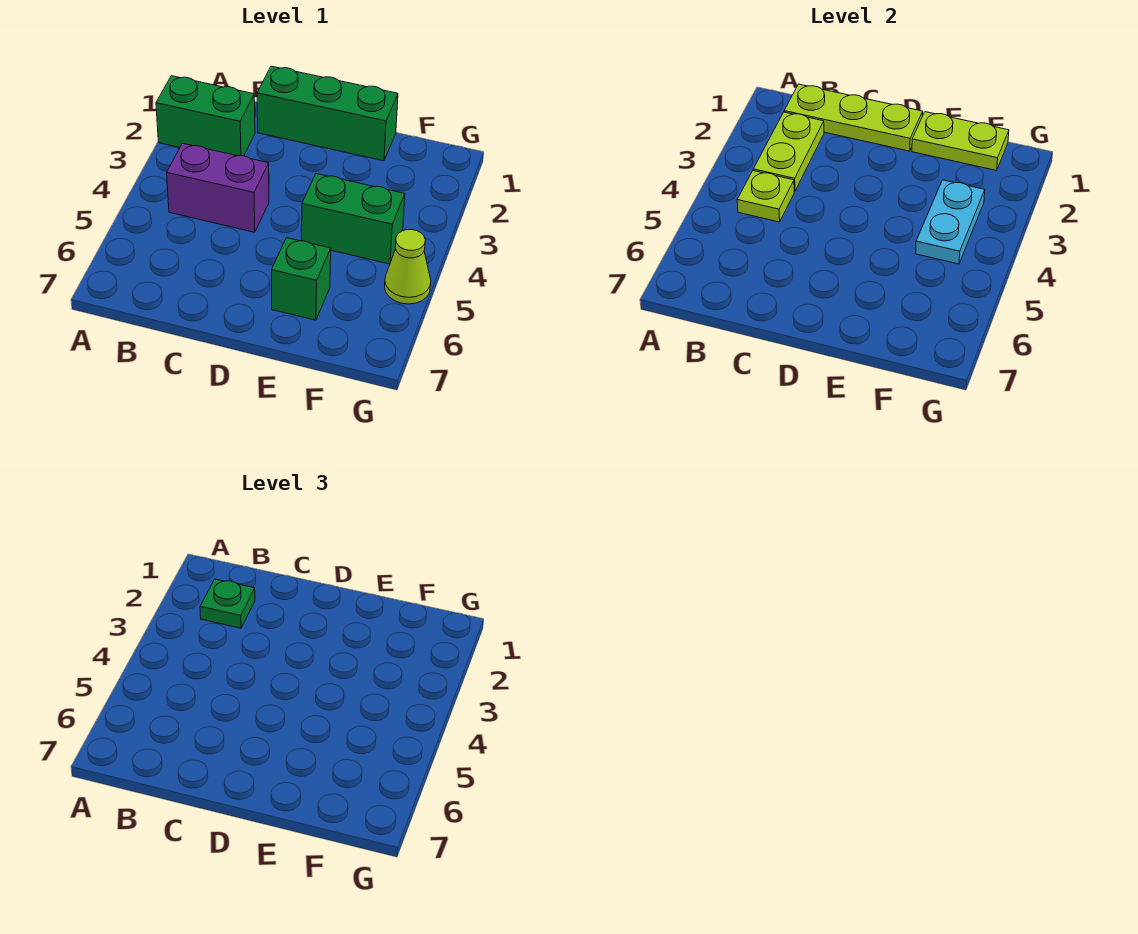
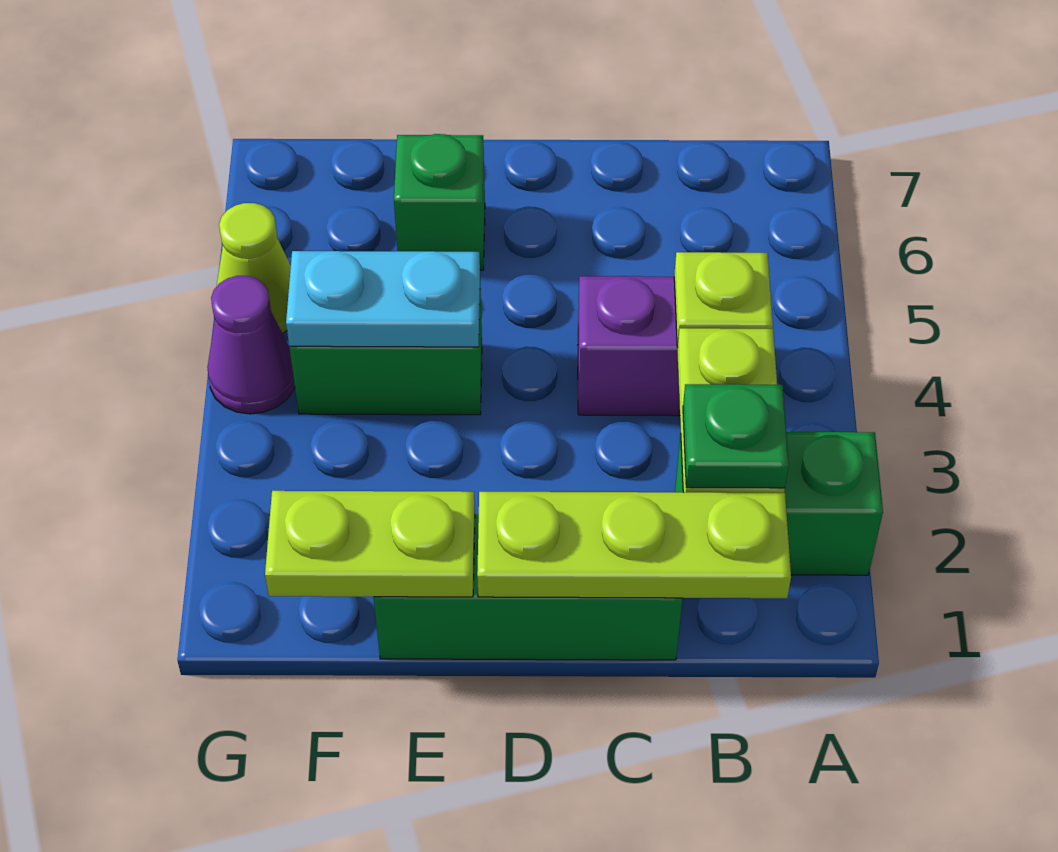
cyan plate F3:F4 level 2 -> cyan plate E4:F4 level 2
none -> purple cone G4 level 1

